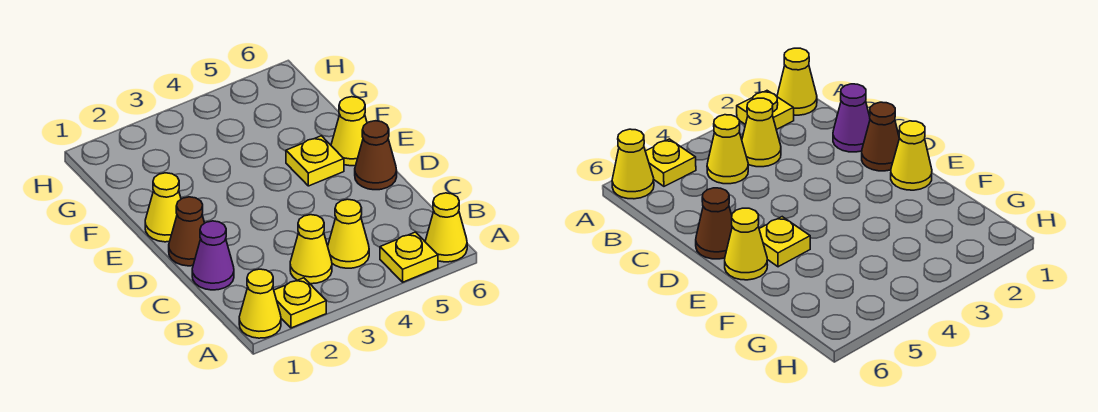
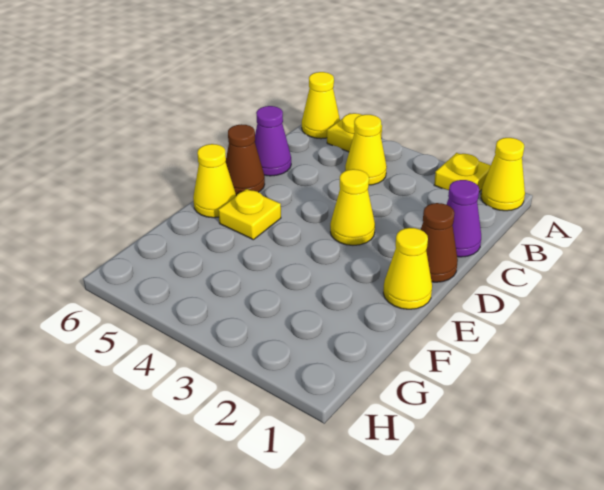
yellow cone B3 level 1 -> yellow cone D3 level 1
none -> purple cone C6 level 1

